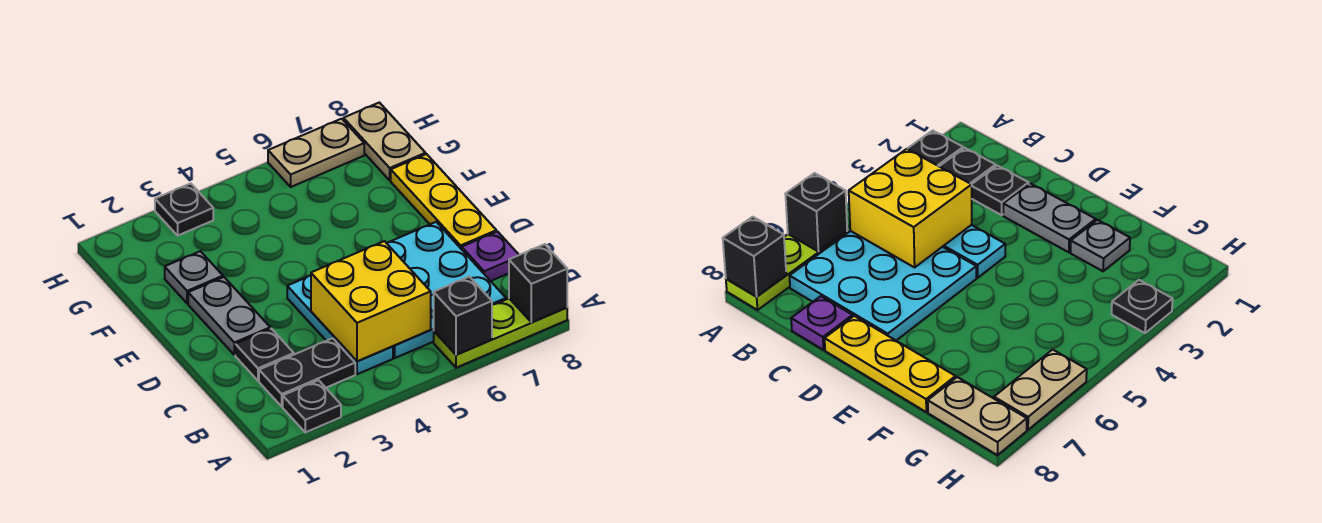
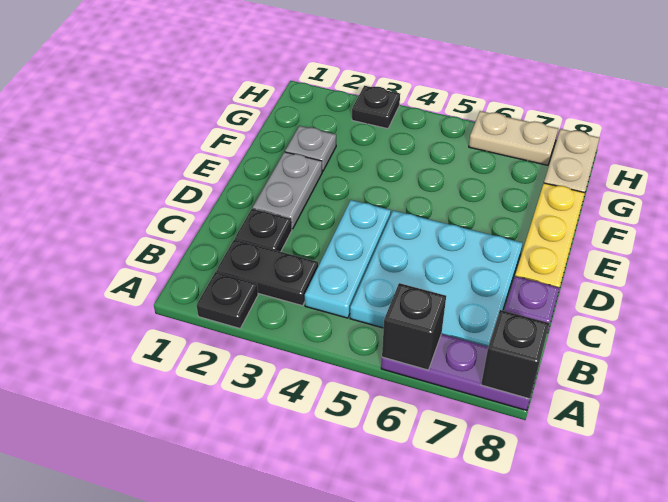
lime plate A6:A8 level 1 -> purple plate A6:A8 level 1
yellow brick B4:C5 level 2 -> none

